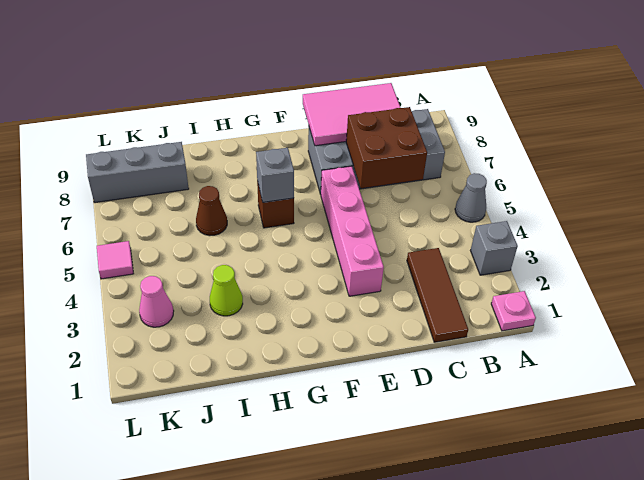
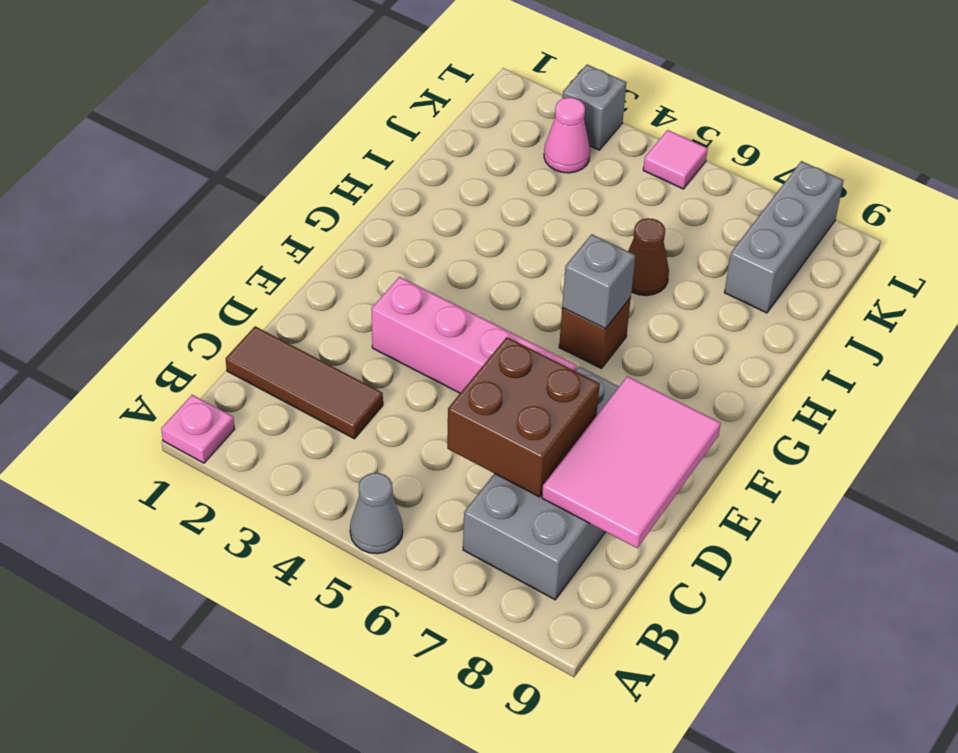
grey brick A3 level 1 -> grey brick L3 level 1
lime cone I3 level 1 -> none

